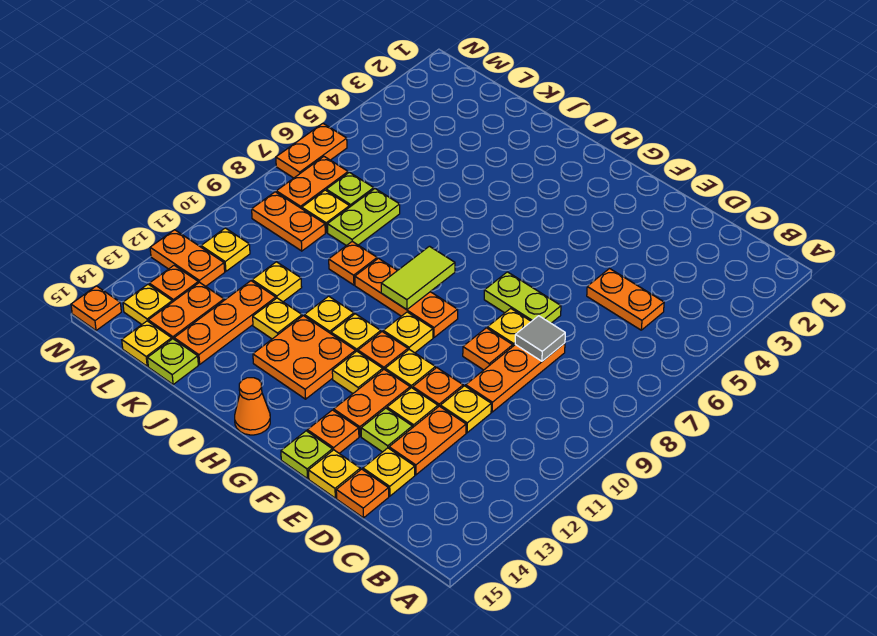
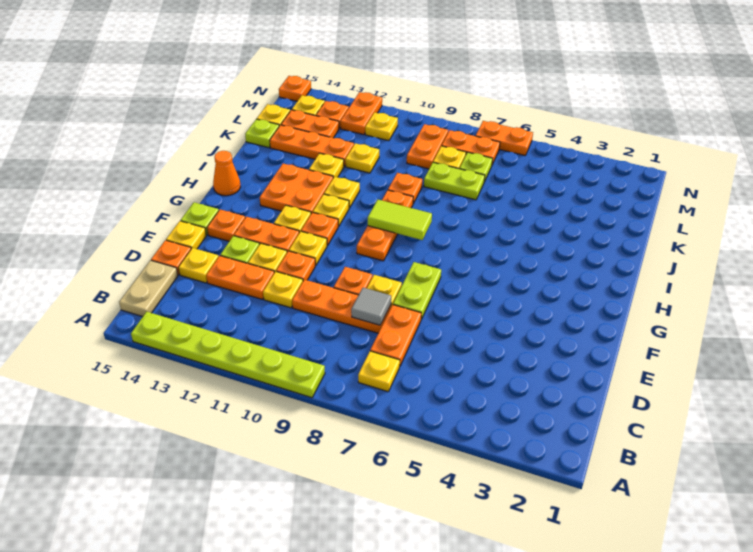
none -> lime plate A9:A14 level 1
none -> tan plate B15:C15 level 1
orange plate C5:D5 level 1 -> orange plate C7:D7 level 1
yellow plate G10 level 1 -> yellow plate B7 level 1

